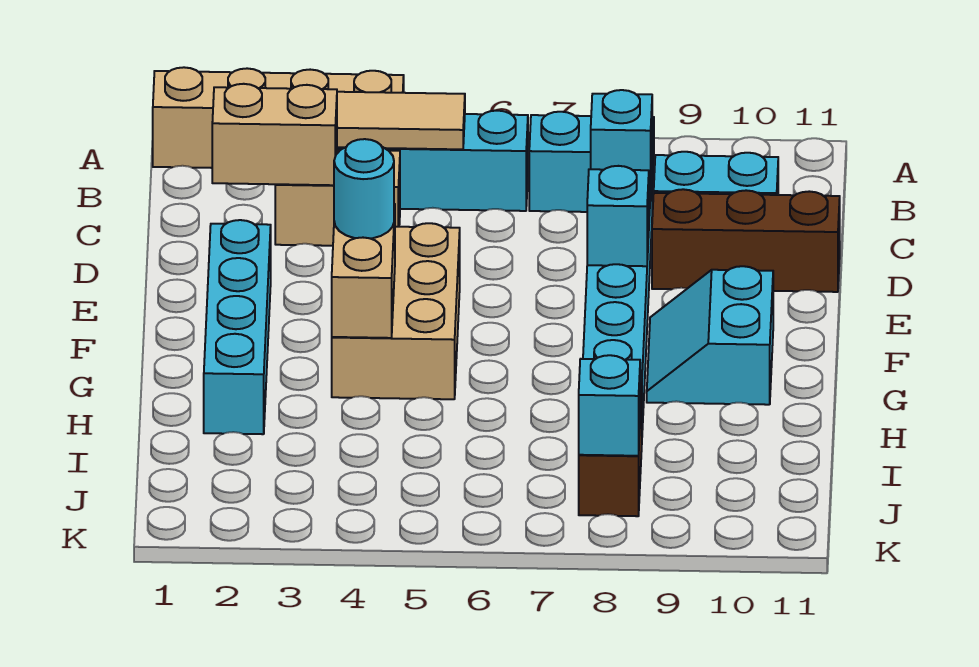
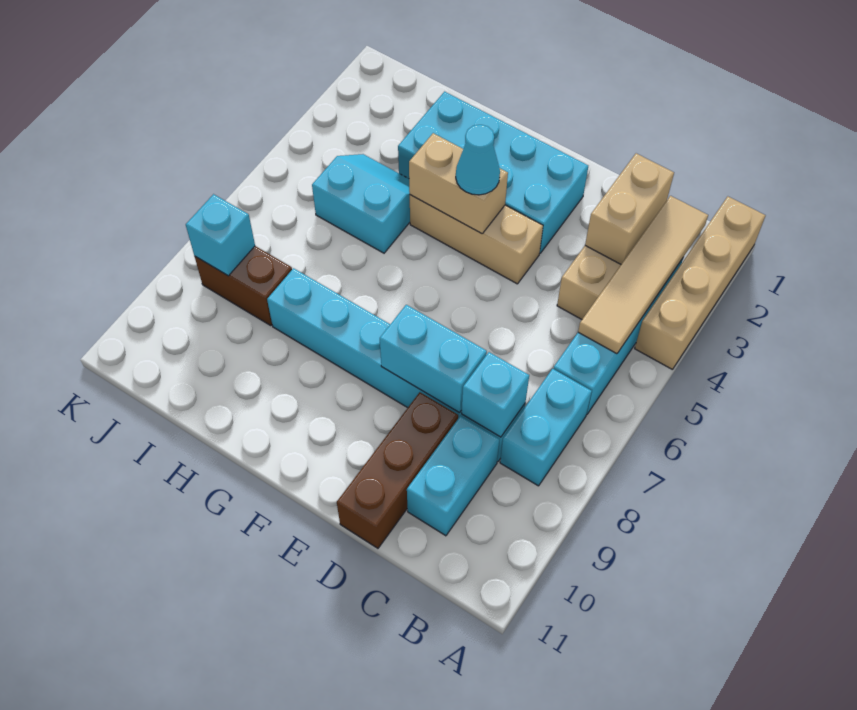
cyan brick E2:H2 level 1 -> cyan brick E2:H3 level 1
tan brick E4:G5 level 1 -> tan brick E4:G4 level 1
cyan brick E8 level 2 -> cyan brick D8:E8 level 2
cyan round brick F4 level 3 -> cyan cone F4 level 3
cyan slope F9:G10 level 1 top 10 -> cyan slope H4:I5 level 1 top 5

